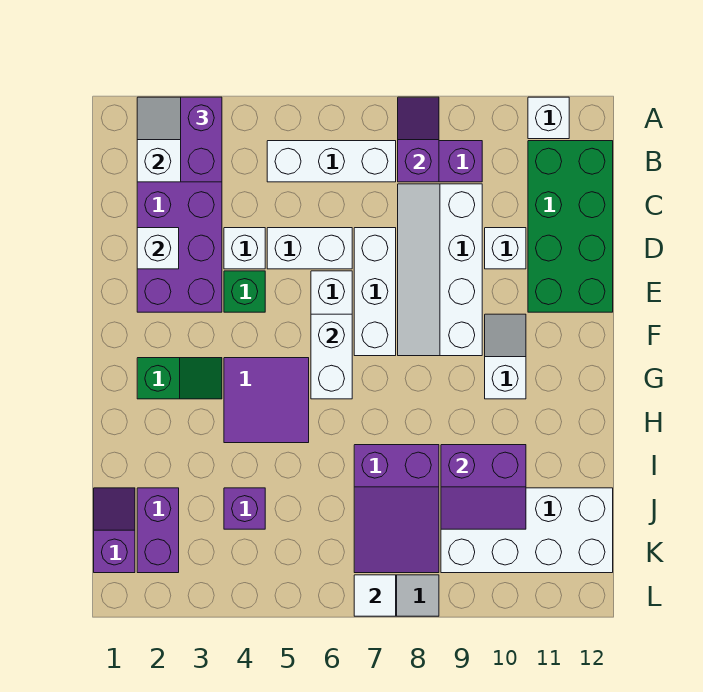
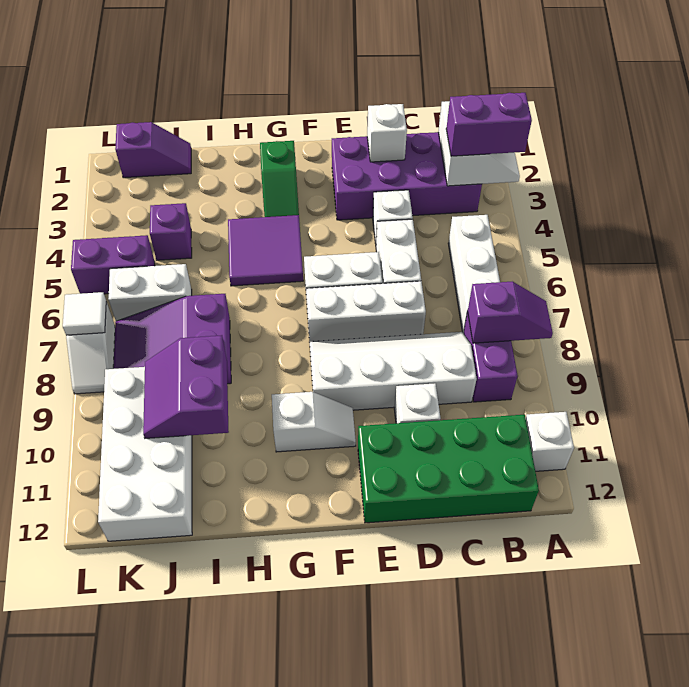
green brick E4 level 1 -> none
white brick F6:G6 level 2 -> white brick J6:K6 level 1
purple brick J2:K2 level 1 -> purple brick K5:L5 level 1

